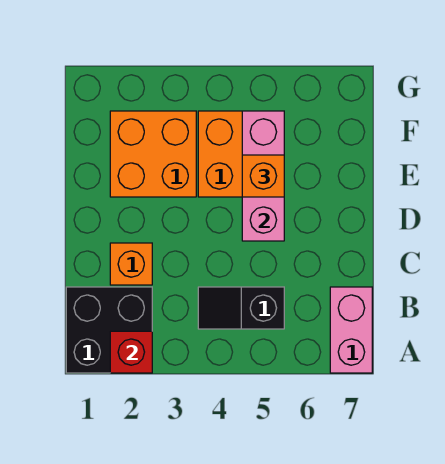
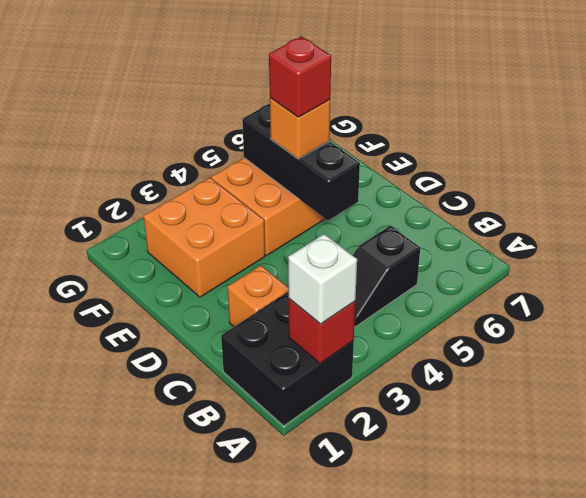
none -> white brick A2 level 3
pink brick A7:B7 level 1 -> none
pink brick D5:F5 level 2 -> black brick D5:F5 level 2
none -> red brick E5 level 4

